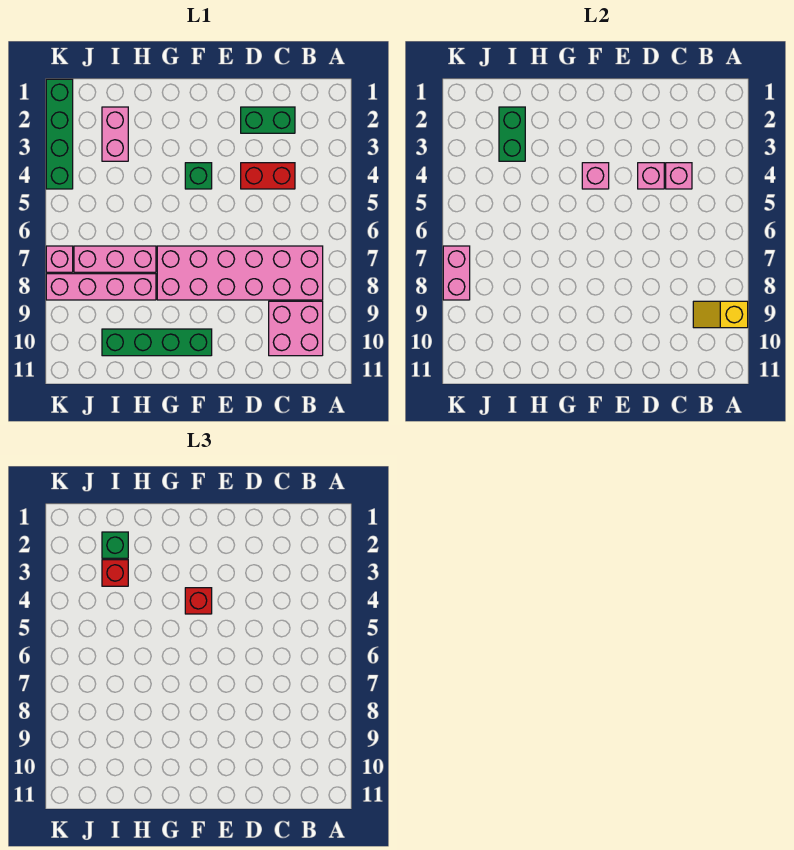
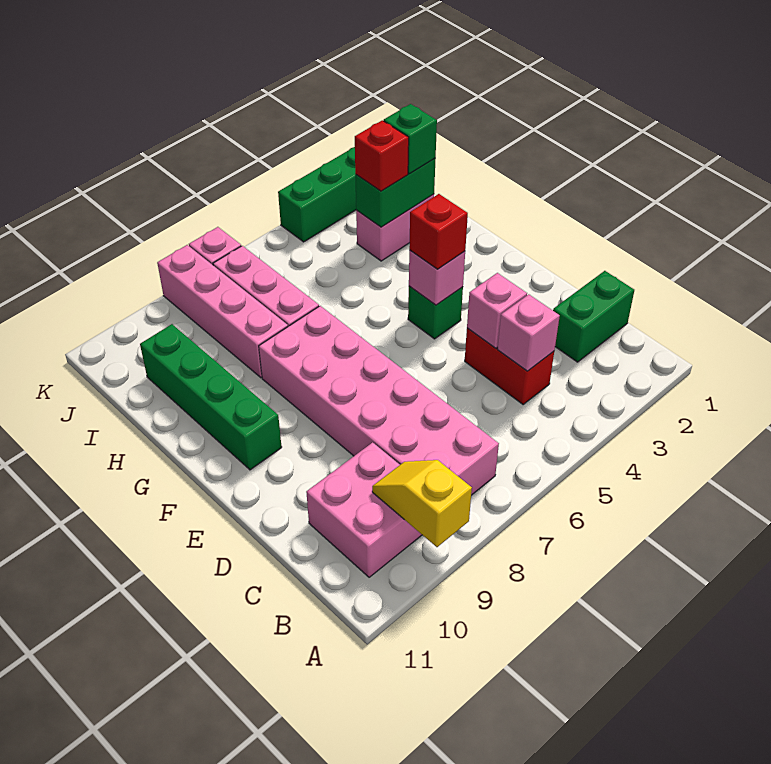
green brick C2:D2 level 1 -> green brick C1:C2 level 1
pink brick K7:K8 level 2 -> none

